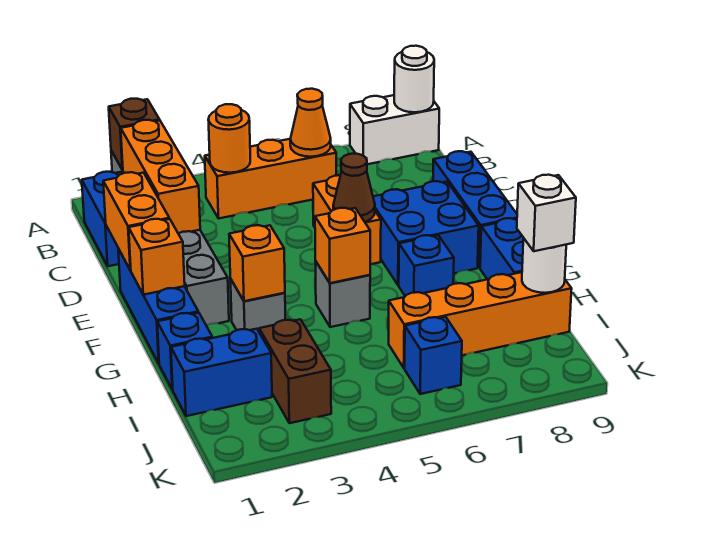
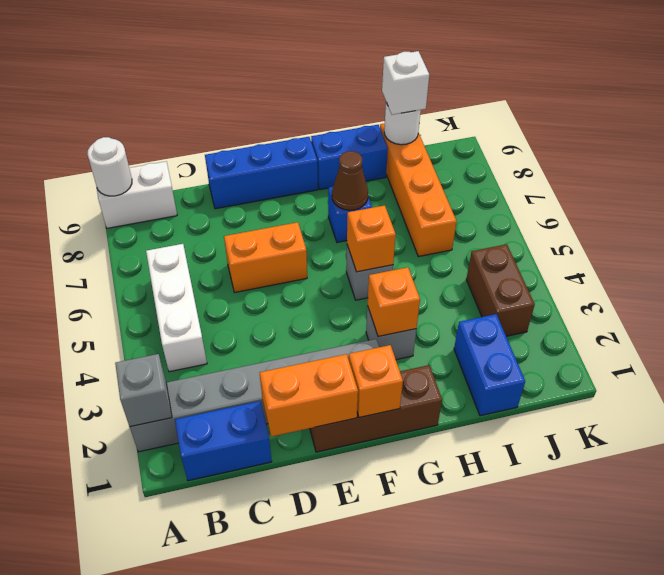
brown brick A2 level 2 -> grey brick A2 level 2
white brick A8:A9 level 1 -> white brick A9:B9 level 1
orange brick B2:D2 level 2 -> none
orange brick B4:B6 level 1 -> white brick B4:B6 level 1
orange round brick B4 level 2 -> none
orange cone B6 level 2 -> none
blue brick E1:G1 level 1 -> brown brick E1:G1 level 1
brown cone E6 level 2 -> brown cone G7 level 2
blue brick E7:F8 level 1 -> none
blue brick H1 level 1 -> none
brown brick I3:J3 level 1 -> brown brick J3:J4 level 1
blue brick J6 level 1 -> none

